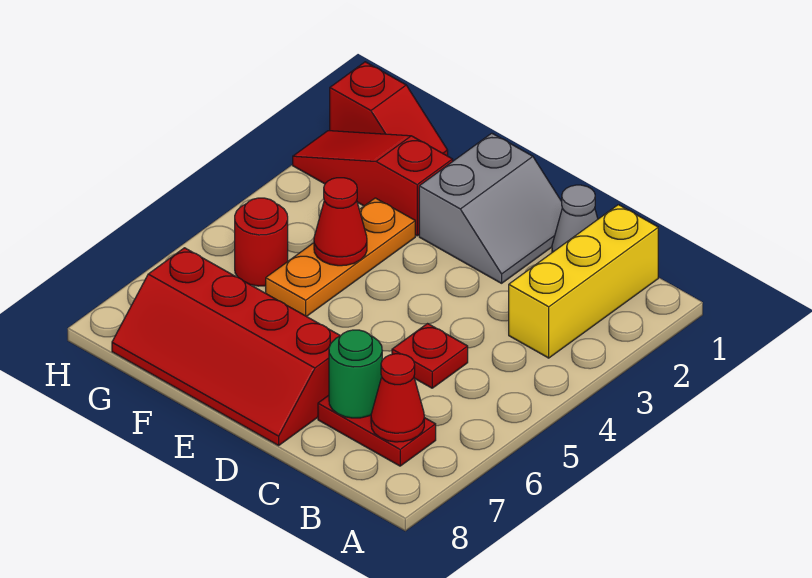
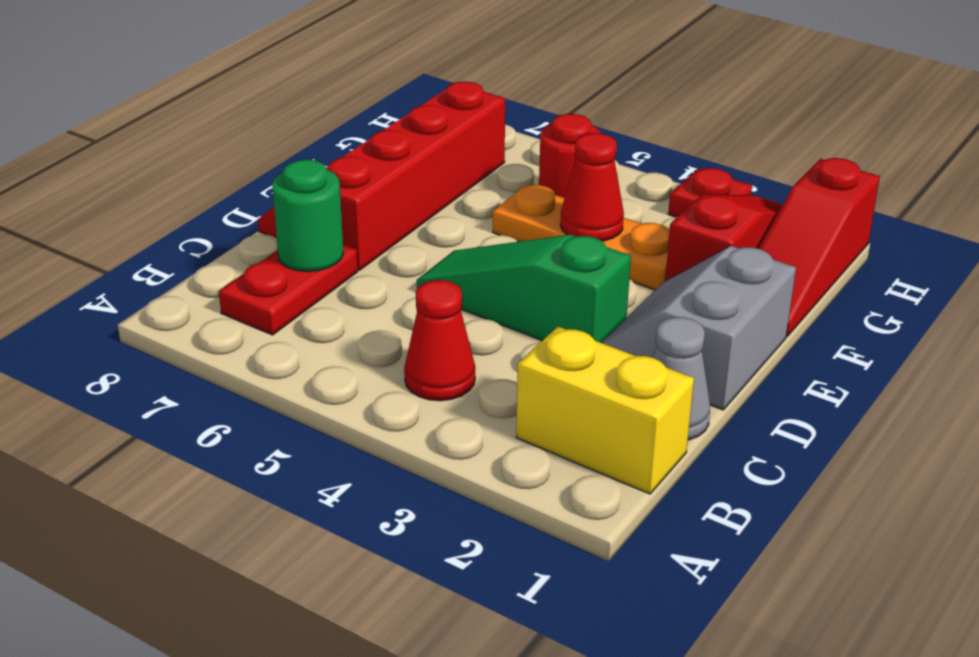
yellow brick B1:B3 level 1 -> yellow brick B1:B2 level 1
red cone B7 level 2 -> red cone B4 level 1
red plate C5 level 1 -> red plate H3 level 1
grey slope D1:E2 level 1 top E -> grey slope D1:E2 level 1 top 1
none -> green slope D3:D5 level 1 top 3
red slope G1:H1 level 1 top H -> red slope F1:H1 level 1 top H

